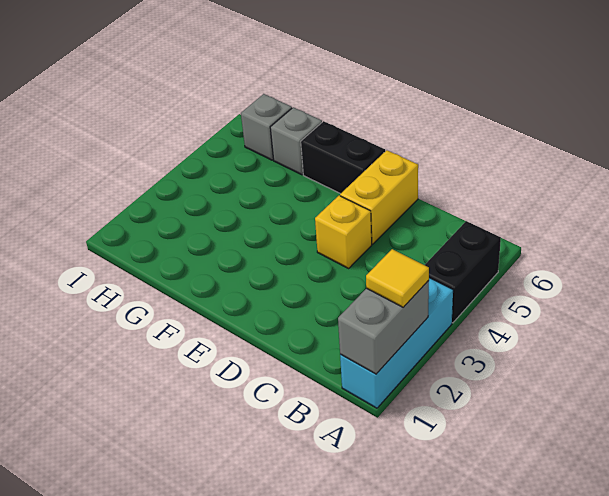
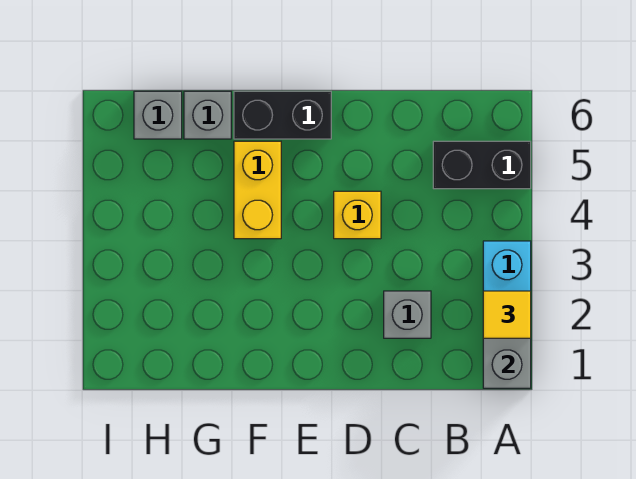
black brick A4:A5 level 1 -> black brick A5:B5 level 1
none -> grey brick C2 level 1
yellow brick D5:D6 level 1 -> yellow brick F4:F5 level 1

